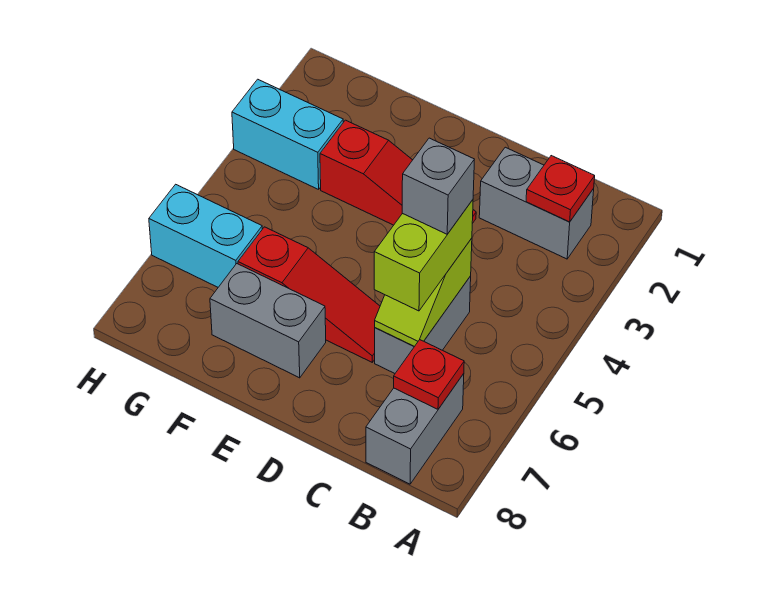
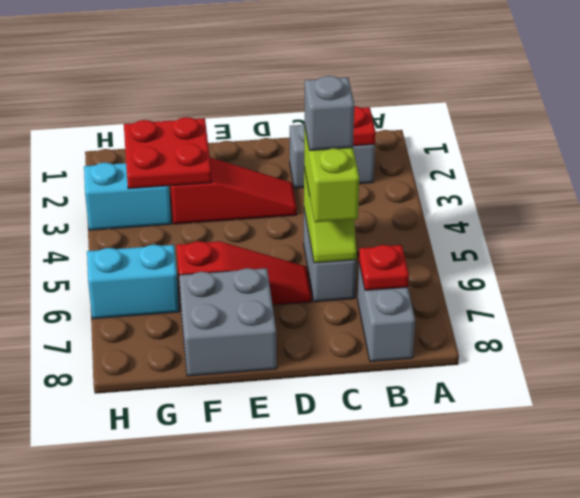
grey brick E7:F7 level 1 -> grey brick E7:F8 level 1
none -> red plate F2:G3 level 2

